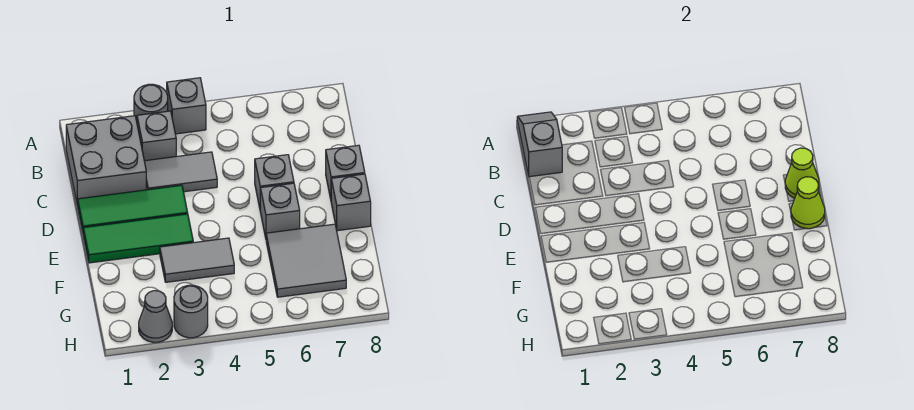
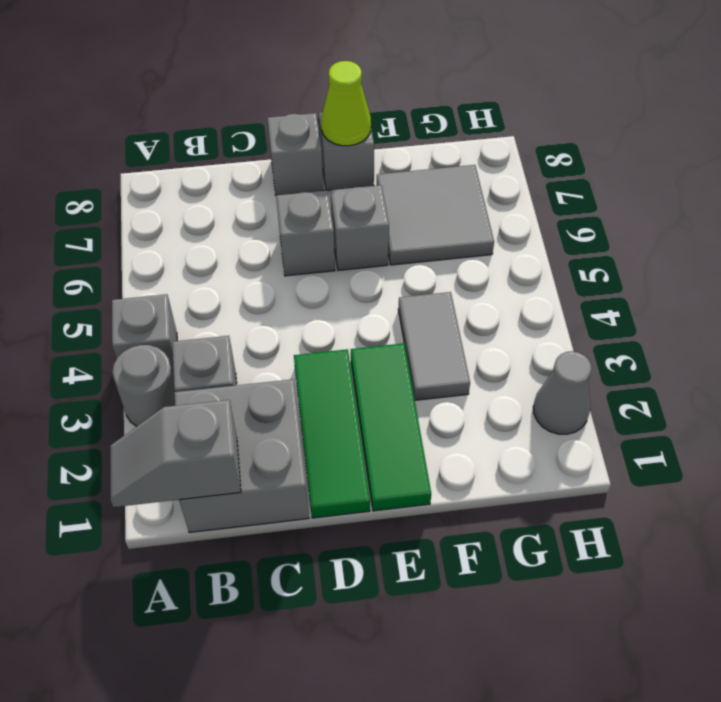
grey tile C3:C4 level 1 -> none
lime cone D8 level 2 -> none
grey round brick H3 level 1 -> none

